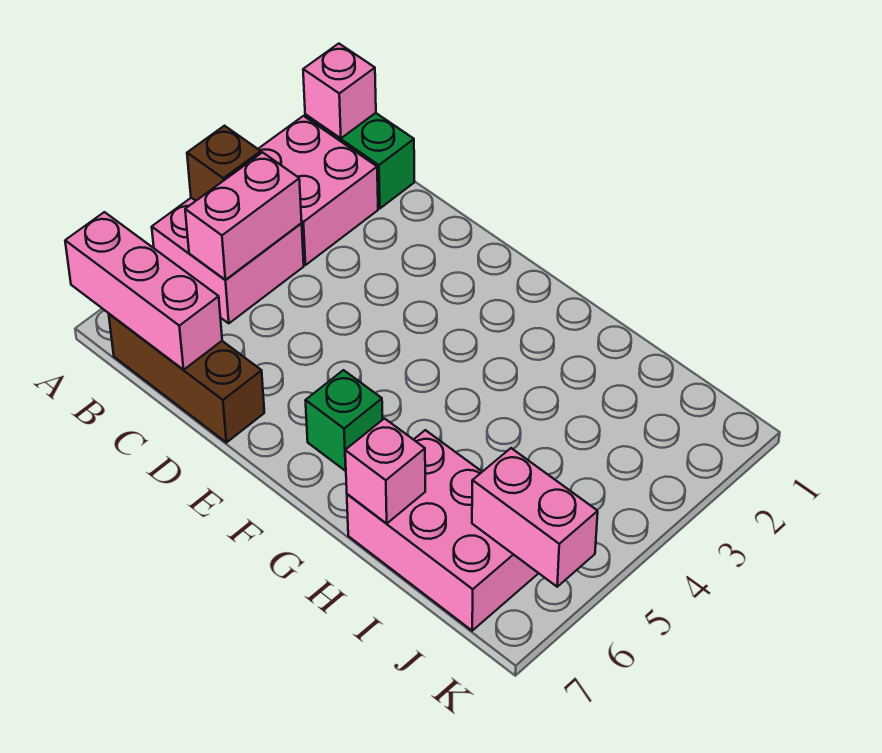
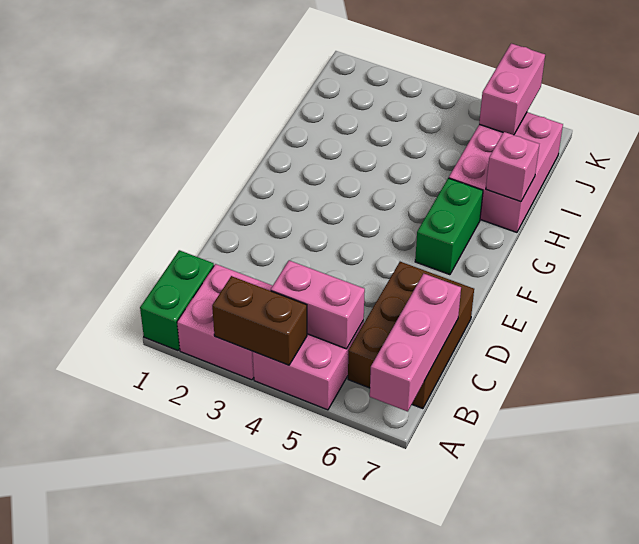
pink brick A1 level 2 -> none
brown brick A4 level 2 -> brown brick A3:A4 level 2
brown brick B7:D7 level 1 -> brown brick B6:D7 level 1
green brick F6 level 1 -> green brick F6:G6 level 1

